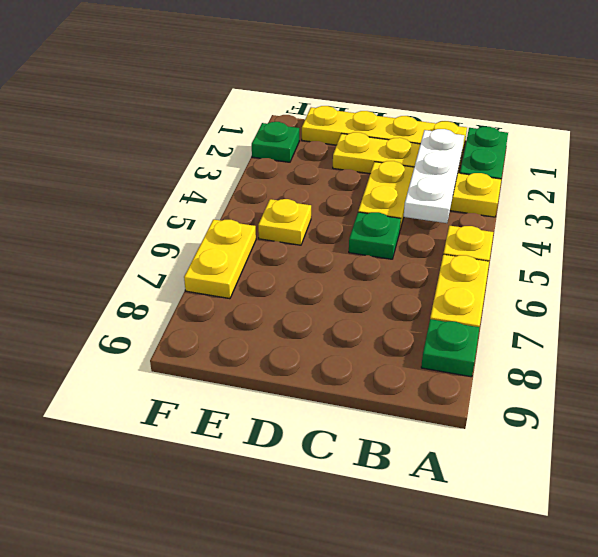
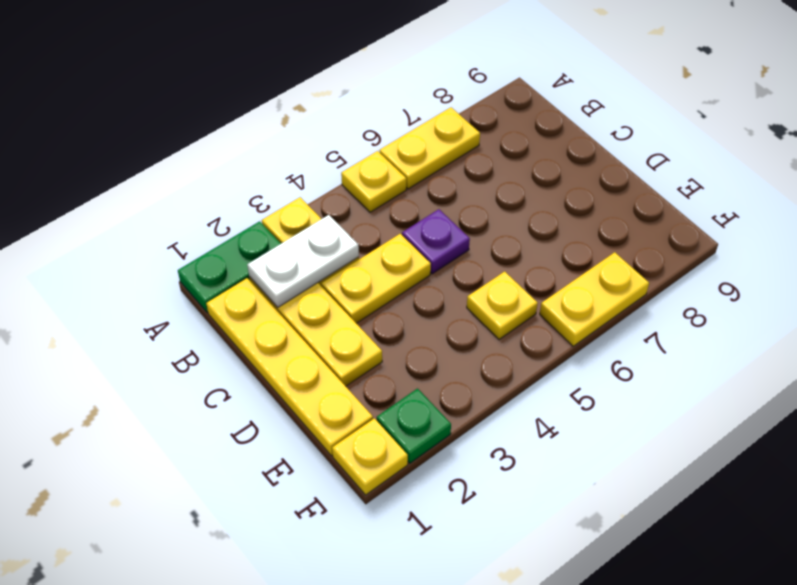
green plate A8 level 1 -> none
white plate B2:B4 level 2 -> white plate B2:B3 level 2
green plate C5 level 1 -> purple plate C5 level 1
none -> yellow plate F1 level 1

